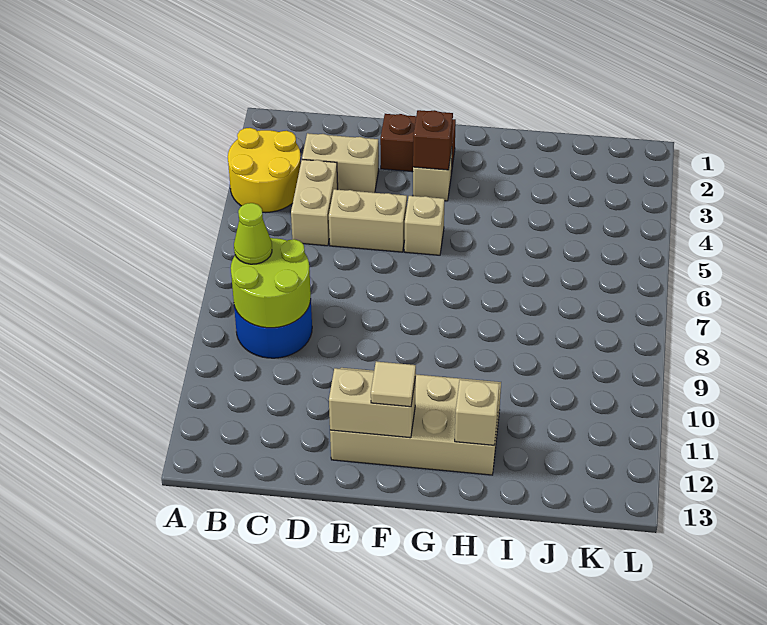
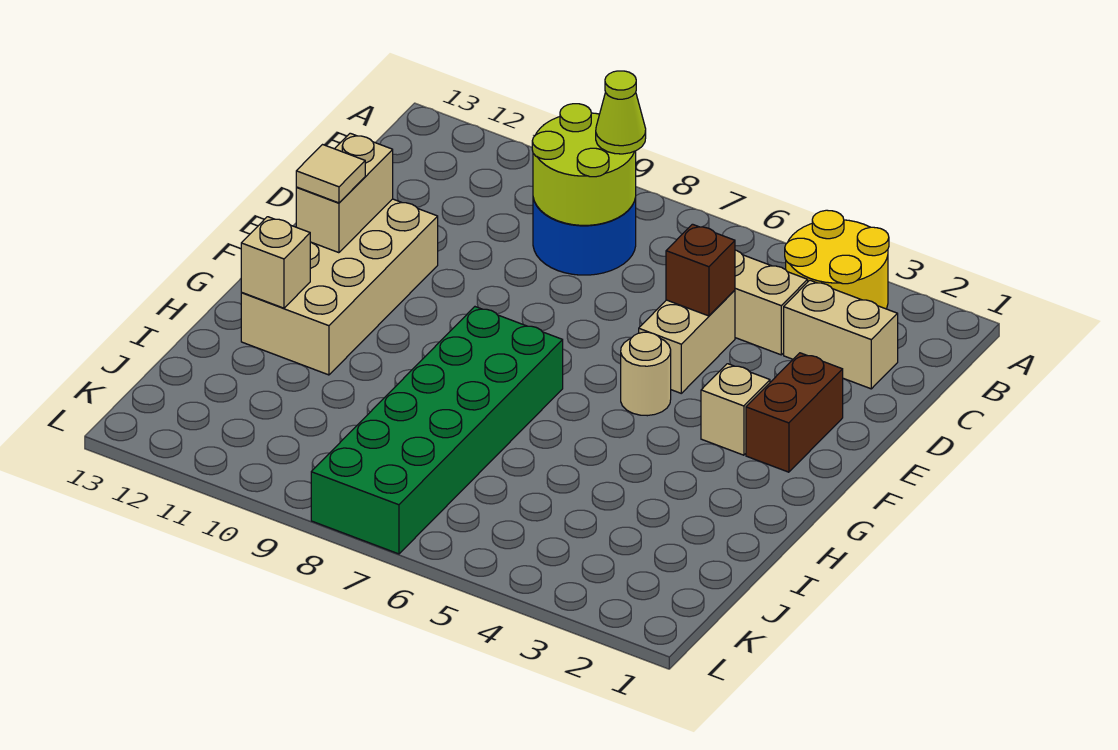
tan brick C3:D3 level 1 -> tan brick C2:C3 level 1
brown brick F3 level 2 -> brown brick D5 level 2
tan brick F5 level 1 -> tan round brick F5 level 1
none -> green brick G7:L8 level 1

